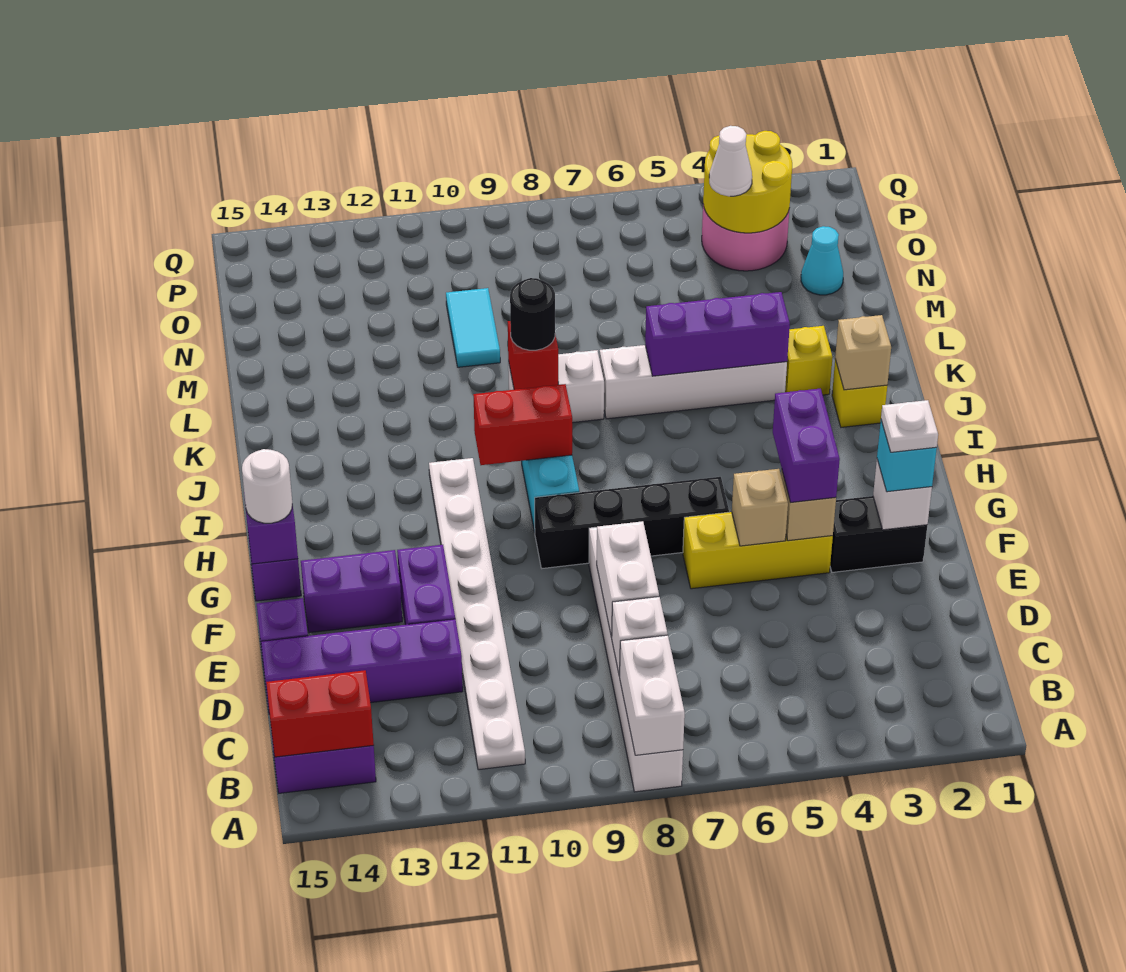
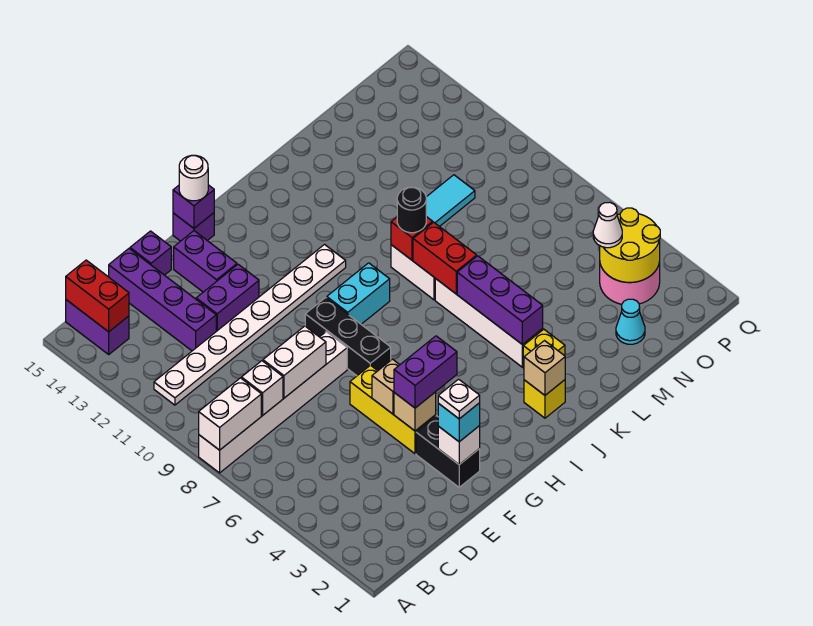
black brick G6:G9 level 1 -> black brick G7:G9 level 1
red brick I9:I10 level 2 -> red brick K7:K8 level 2

